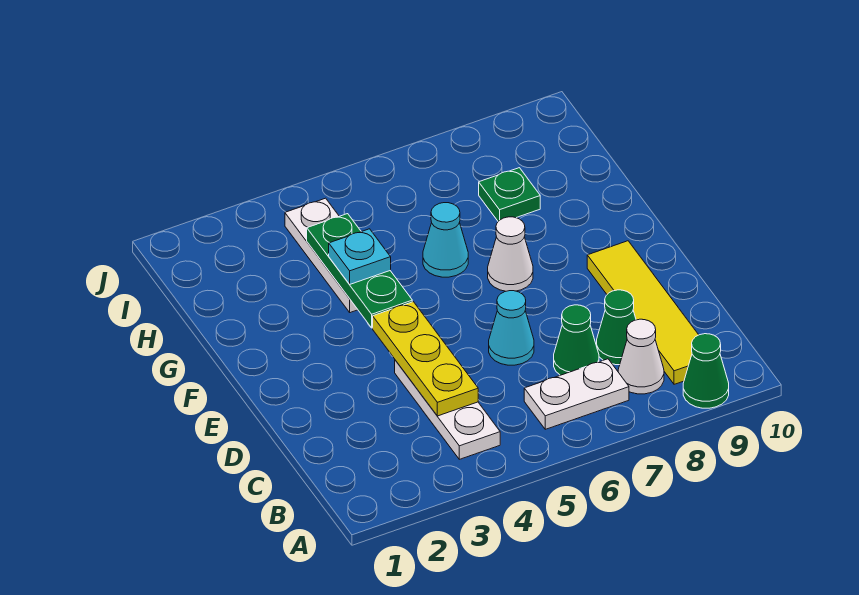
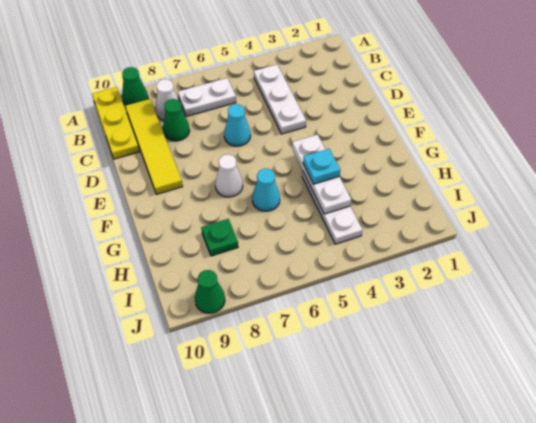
yellow plate C4:E4 level 2 -> yellow plate A10:C10 level 1
green cone C7 level 1 -> green cone J9 level 1
green plate F4:H4 level 2 -> white plate F4:H4 level 2

